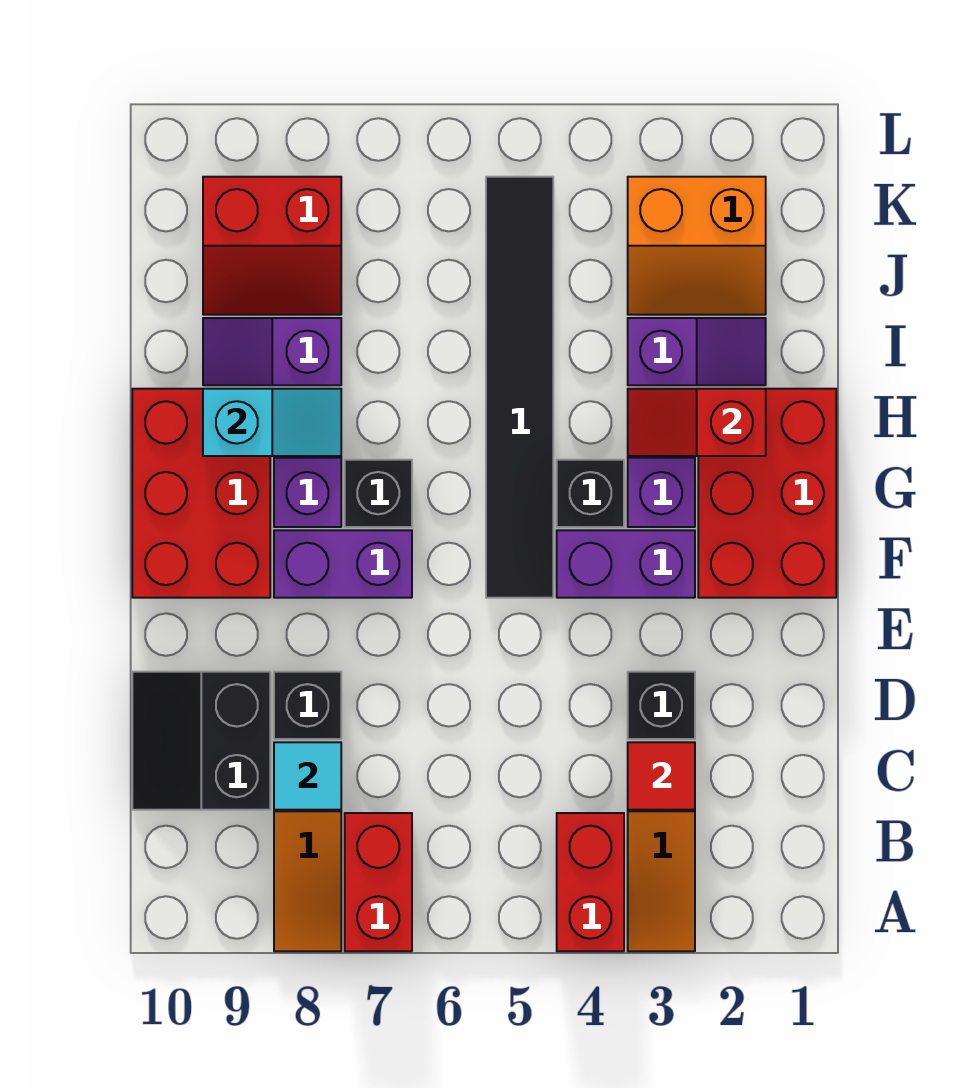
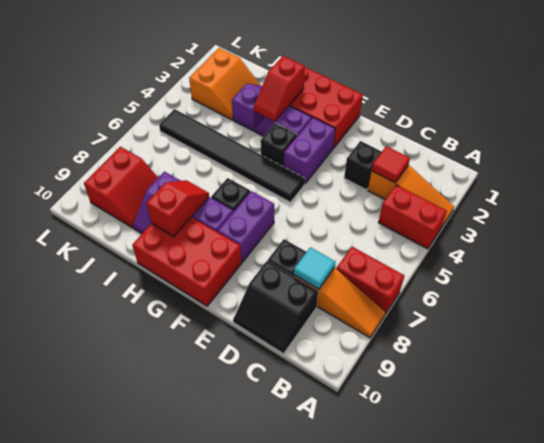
cyan slope H8:H9 level 2 top 9 -> red slope H8:H9 level 2 top 9

